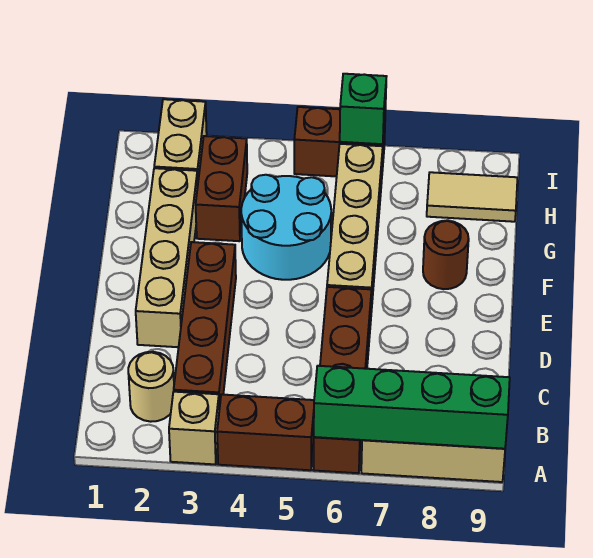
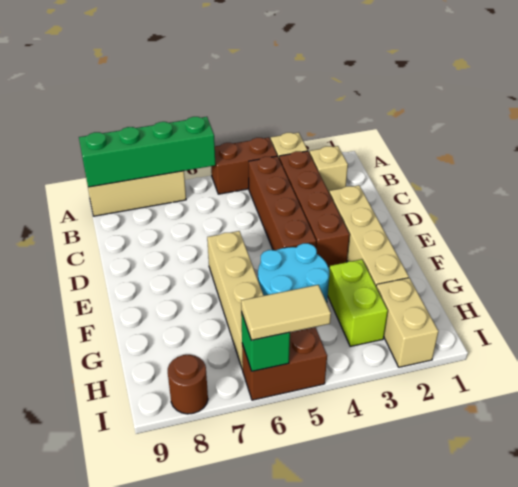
brown brick A6:D6 level 1 -> brown brick B4:E4 level 1
tan round brick B2 level 1 -> tan brick B2 level 1
brown round brick F8 level 1 -> brown round brick I8 level 1
brown brick G3:H3 level 1 -> lime brick G3:H3 level 1
tan tile H8:H9 level 1 -> tan tile I5:I6 level 3

